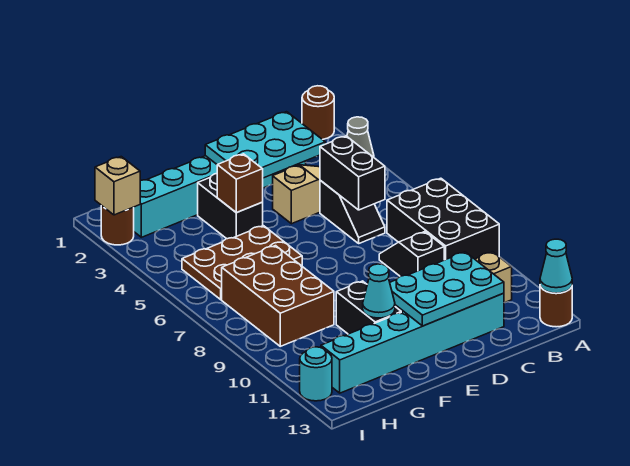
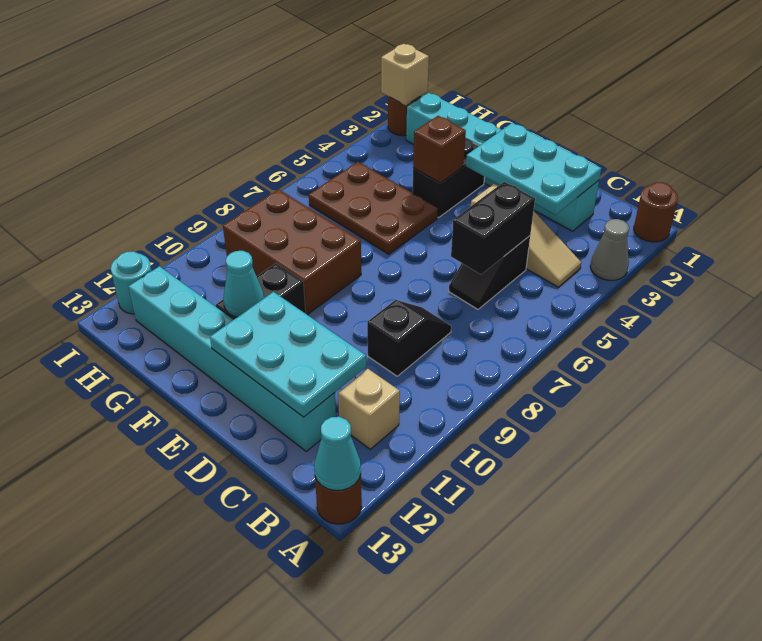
black brick A7:B9 level 1 -> none
brown brick G7:H9 level 1 -> brown brick F8:H9 level 1

